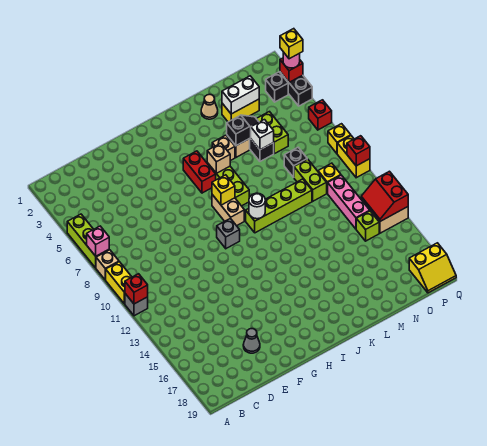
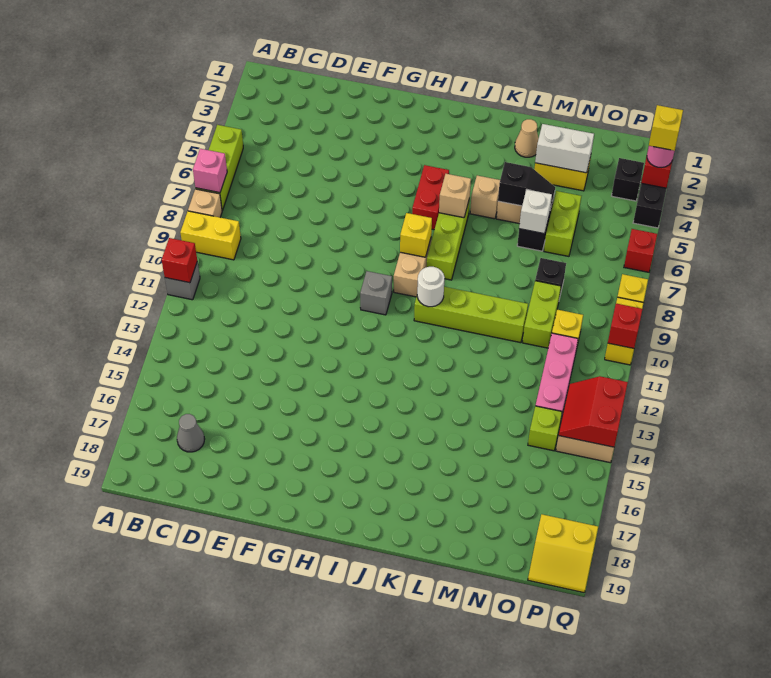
yellow brick A9:A10 level 1 -> yellow brick A9:B9 level 1
grey cone E17 level 1 -> grey cone C17 level 1

